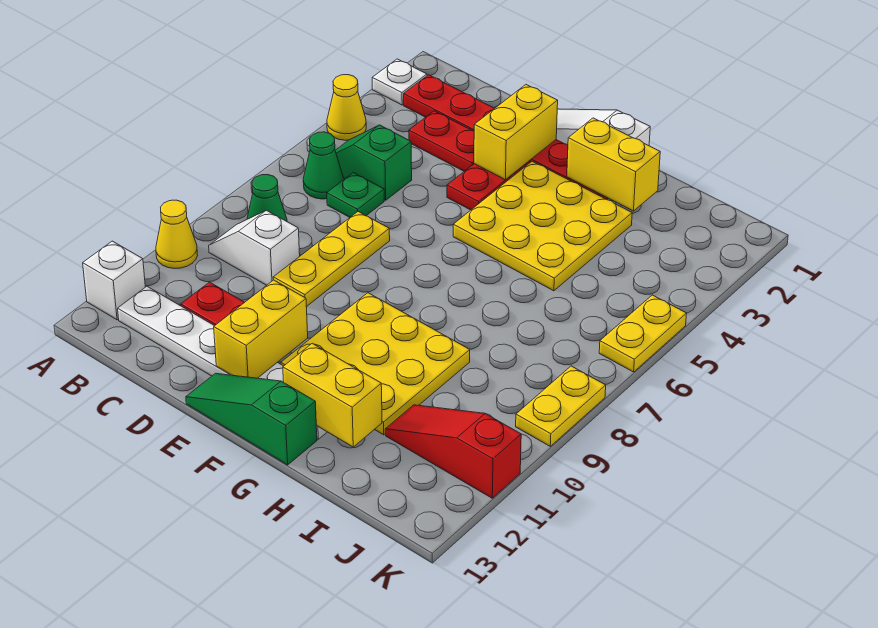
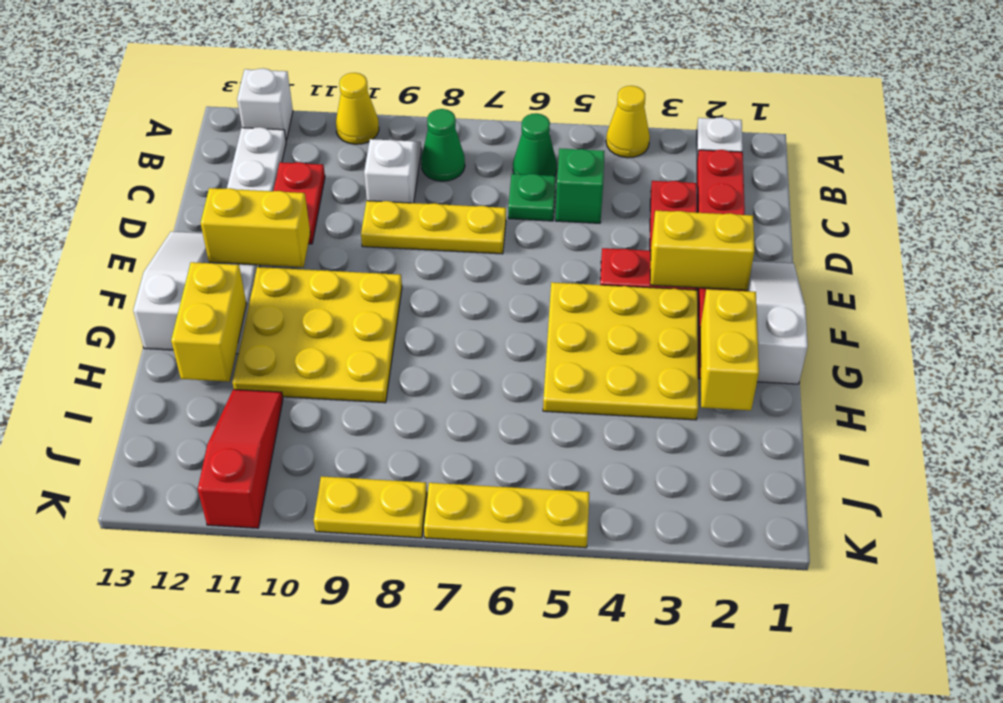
green slope E13:G13 level 1 top G -> white slope E13:G13 level 1 top G
yellow plate K5:K6 level 1 -> yellow plate K5:K7 level 1

